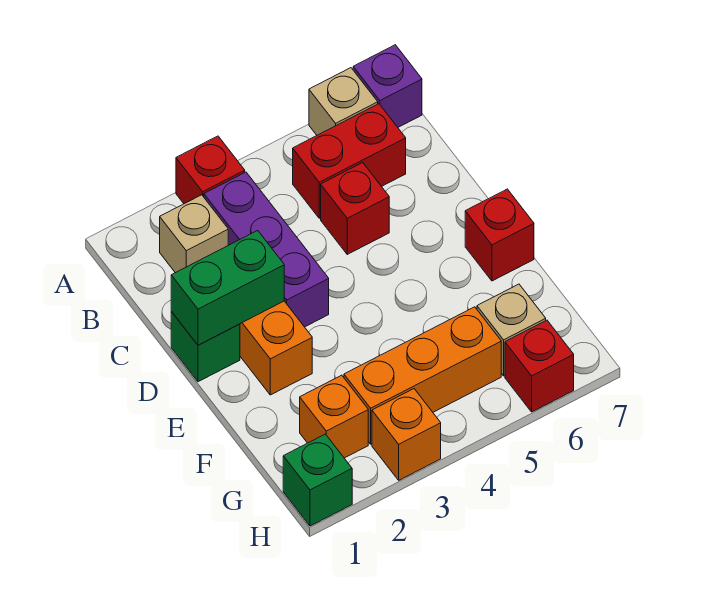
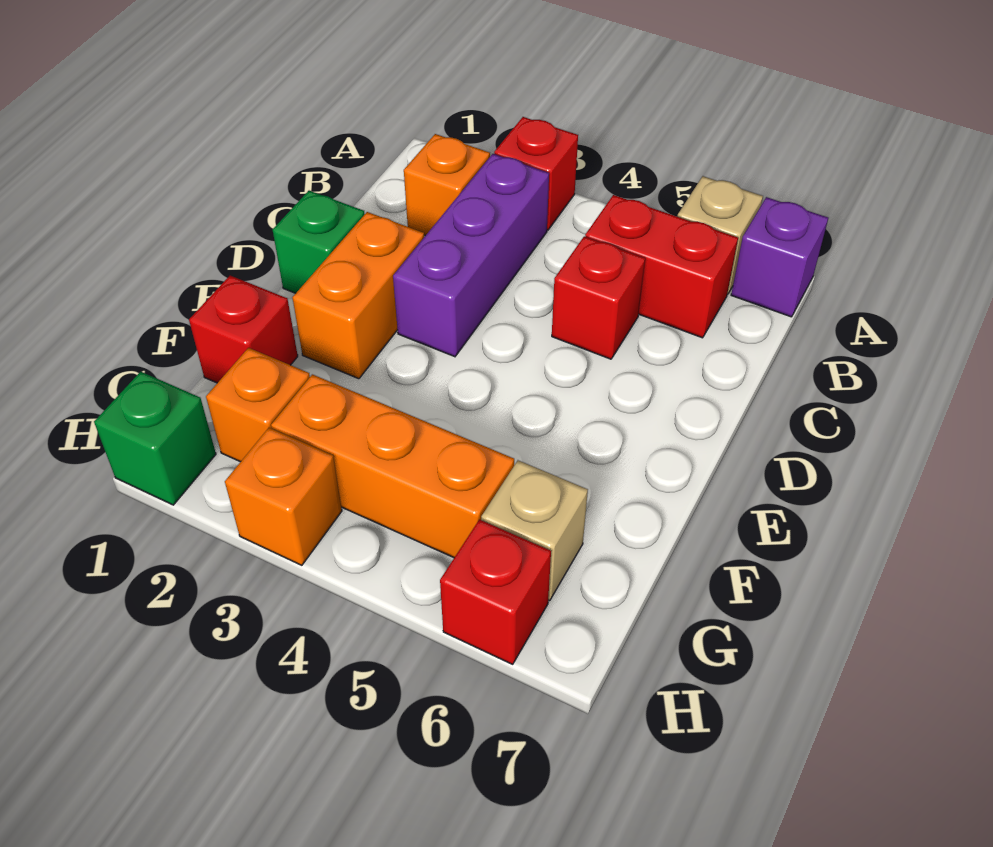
tan brick B2 level 1 -> orange brick B2 level 1
green brick D1:D2 level 2 -> none
red brick E7 level 1 -> red brick F1 level 1

